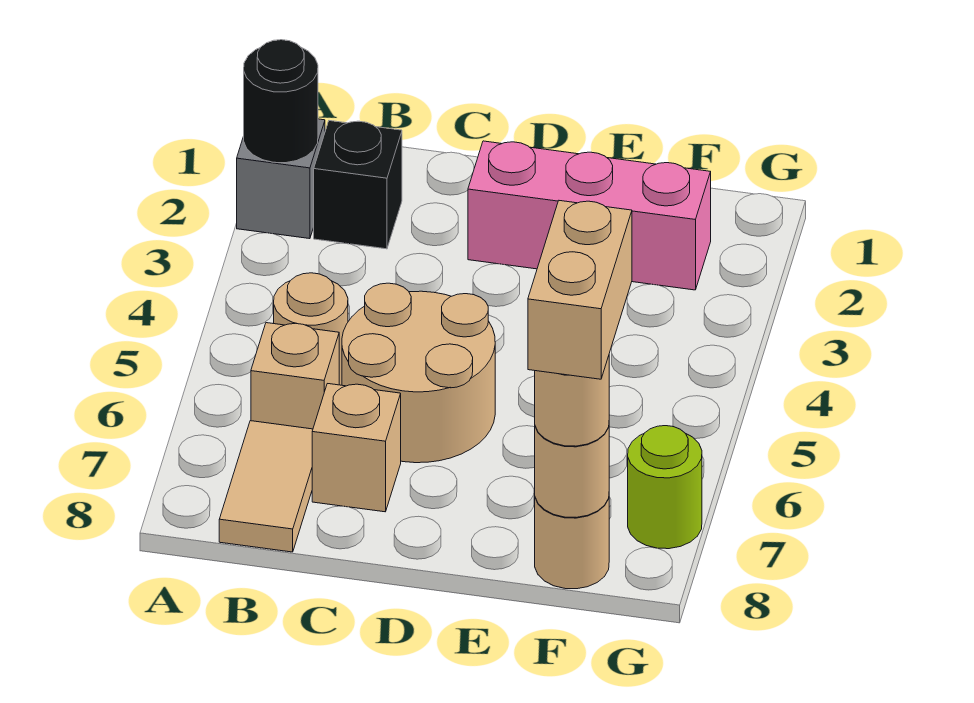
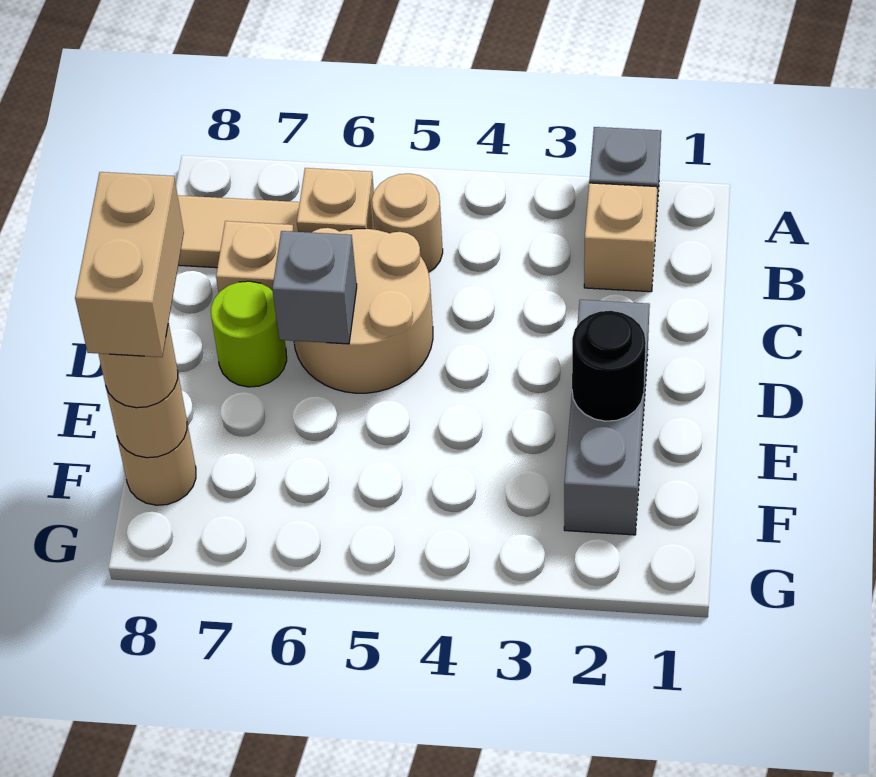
black round brick A2 level 2 -> black round brick E2 level 2
black brick B2 level 1 -> tan brick B2 level 1
pink brick D2:F2 level 1 -> grey brick D2:F2 level 1
none -> grey brick D6 level 2
tan brick F7:F8 level 4 -> tan brick E8:F8 level 4
lime round brick G7 level 1 -> lime round brick D7 level 1

